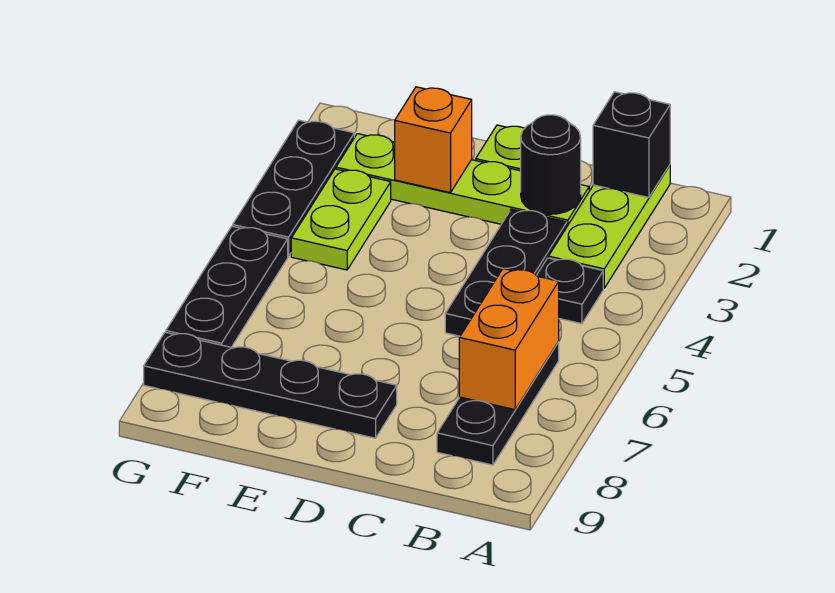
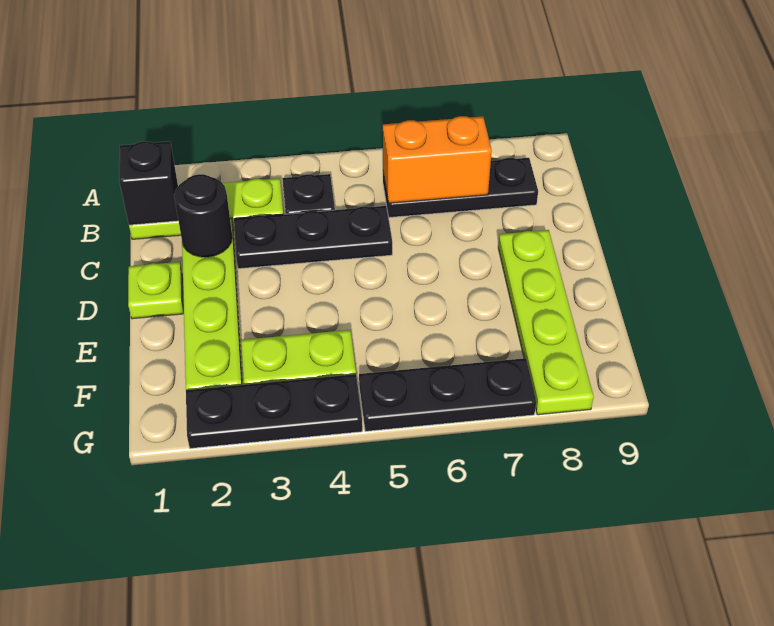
black plate D8:G8 level 1 -> lime plate D8:G8 level 1
orange brick E2 level 2 -> none

